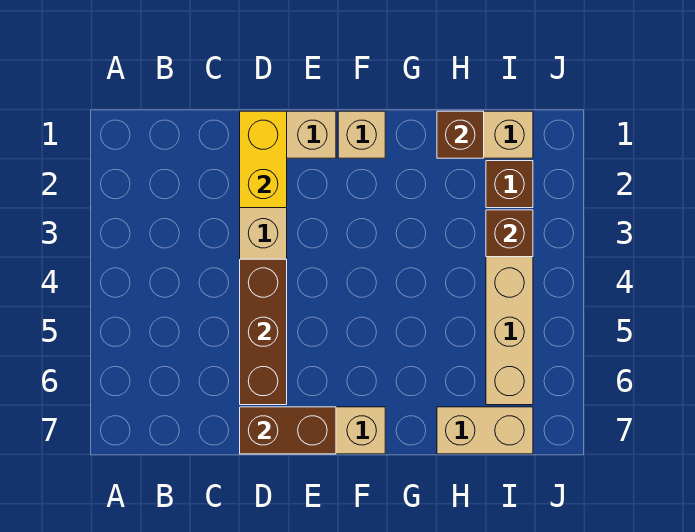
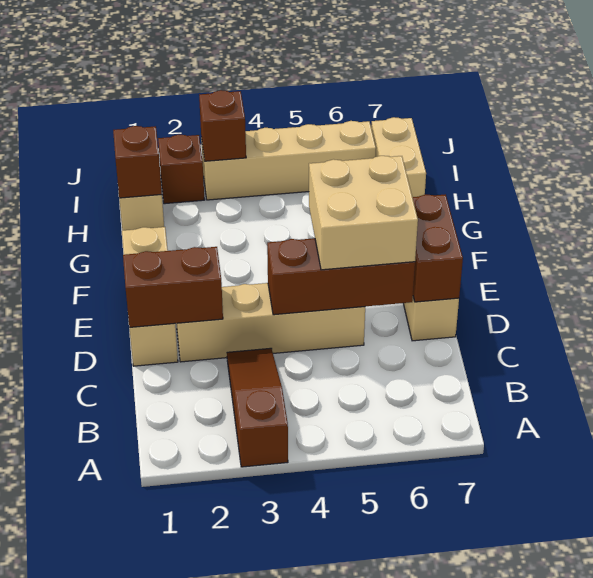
none -> brown slope A3:C3 level 1 top A
yellow brick D1:D2 level 2 -> brown brick D1:D2 level 2
none -> tan brick D5:E6 level 3

